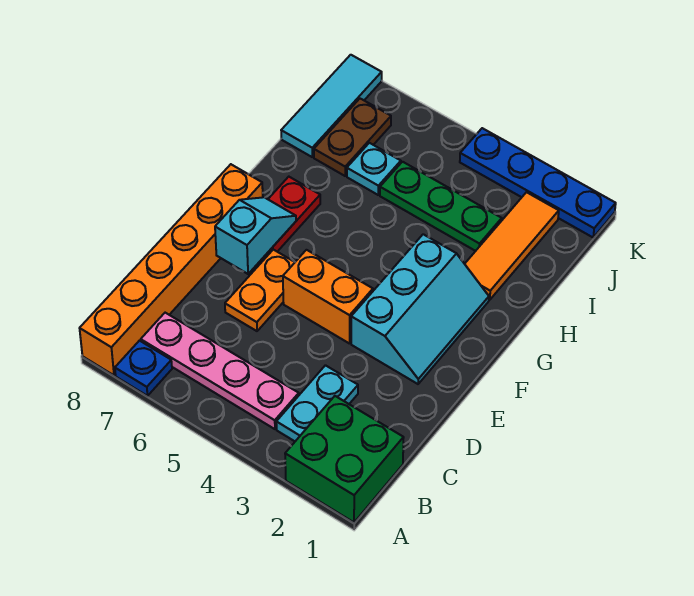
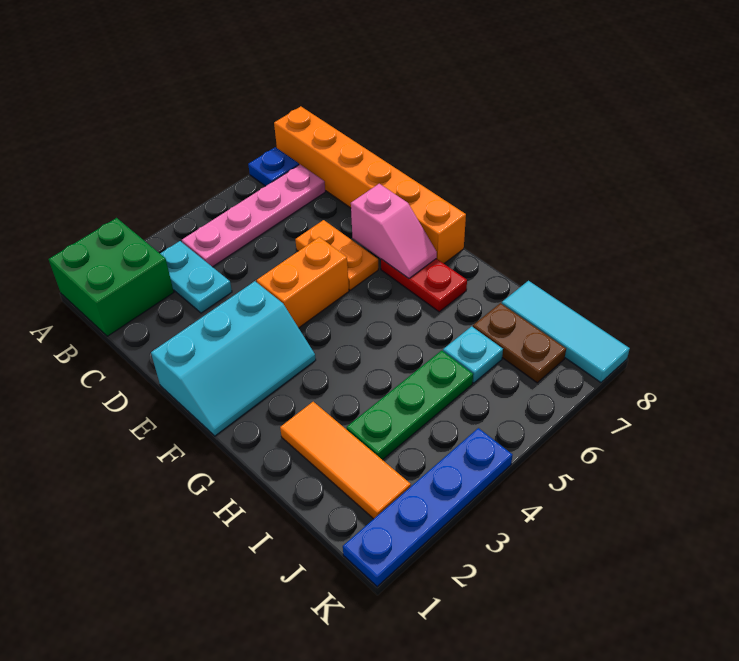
cyan slope E2:G3 level 1 top 3 -> cyan slope E1:F3 level 1 top E
cyan slope E7:F7 level 2 top E -> pink slope E7:F7 level 2 top E

